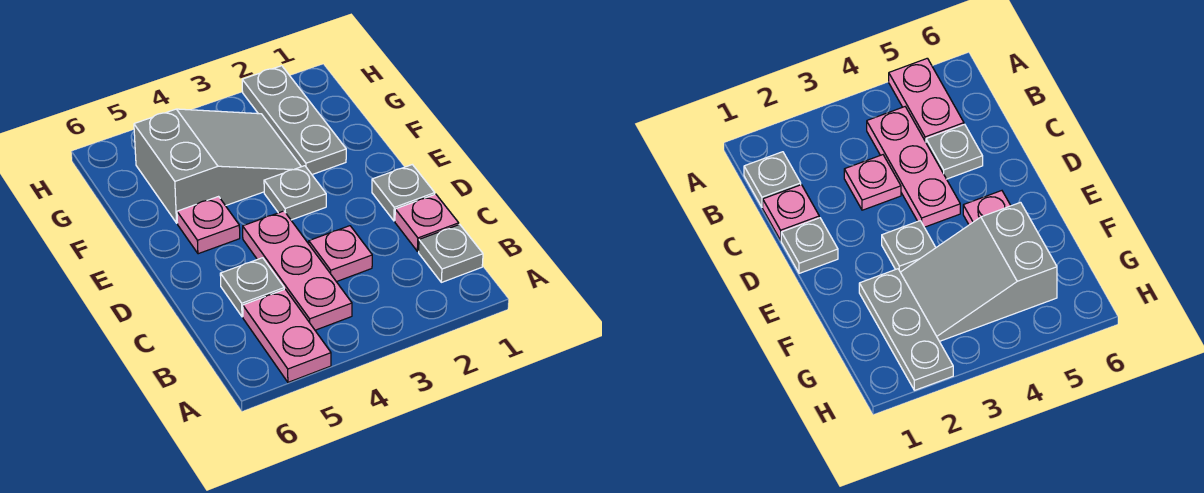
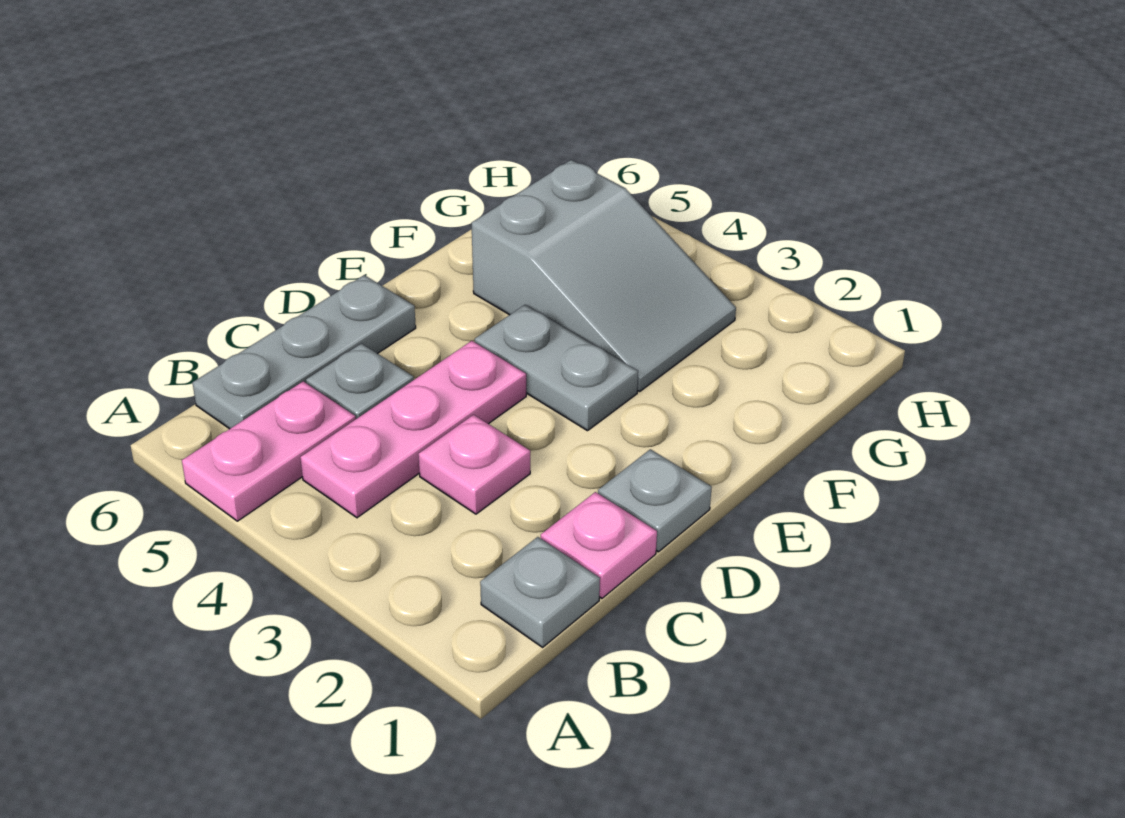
grey plate E3 level 1 -> grey plate E3:E4 level 1
pink plate E5 level 1 -> none
grey plate F2:H2 level 1 -> grey plate B6:D6 level 1

